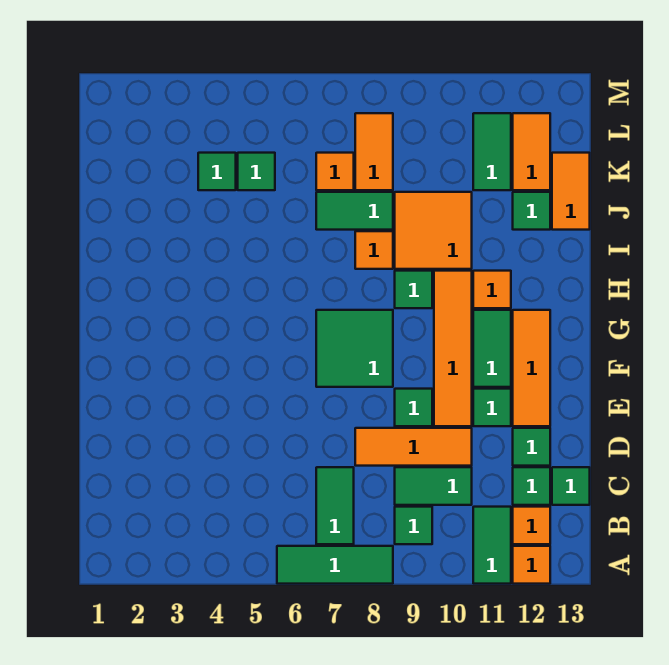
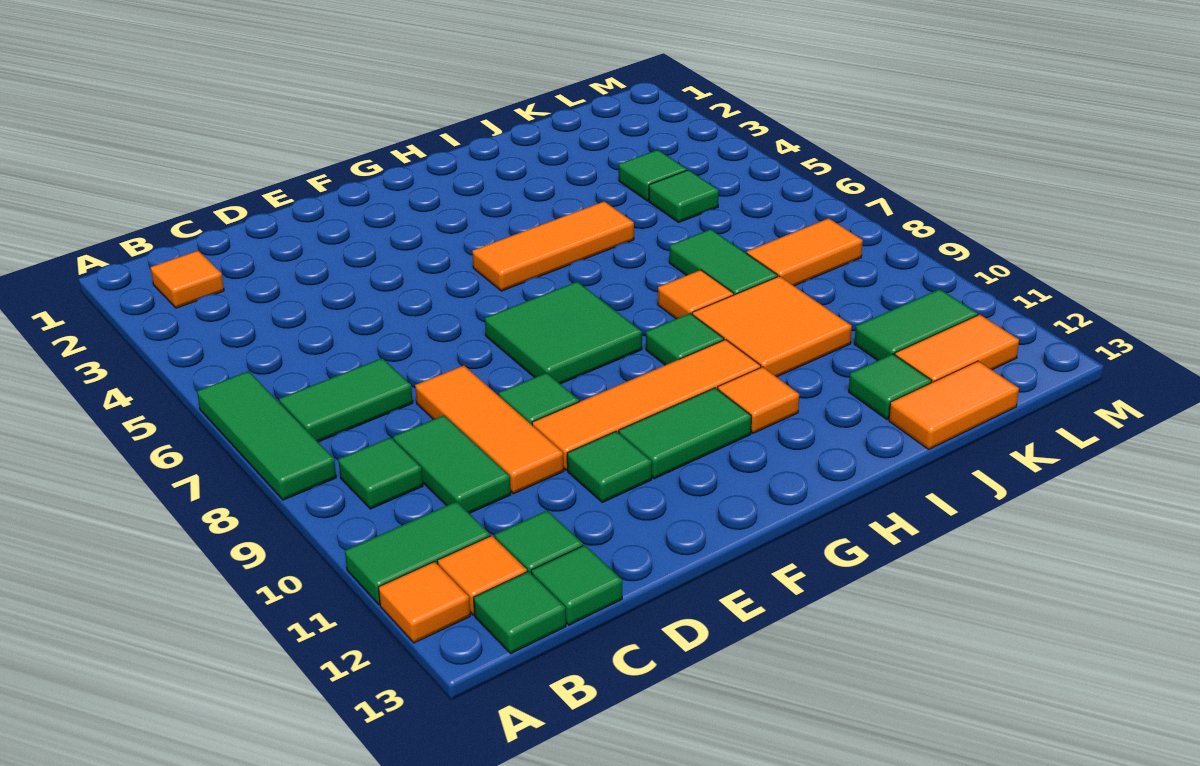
green tile D12 level 1 -> green tile B13 level 1
orange tile E12:G12 level 1 -> orange tile G5:I5 level 1
orange tile K7 level 1 -> orange tile B2 level 1

